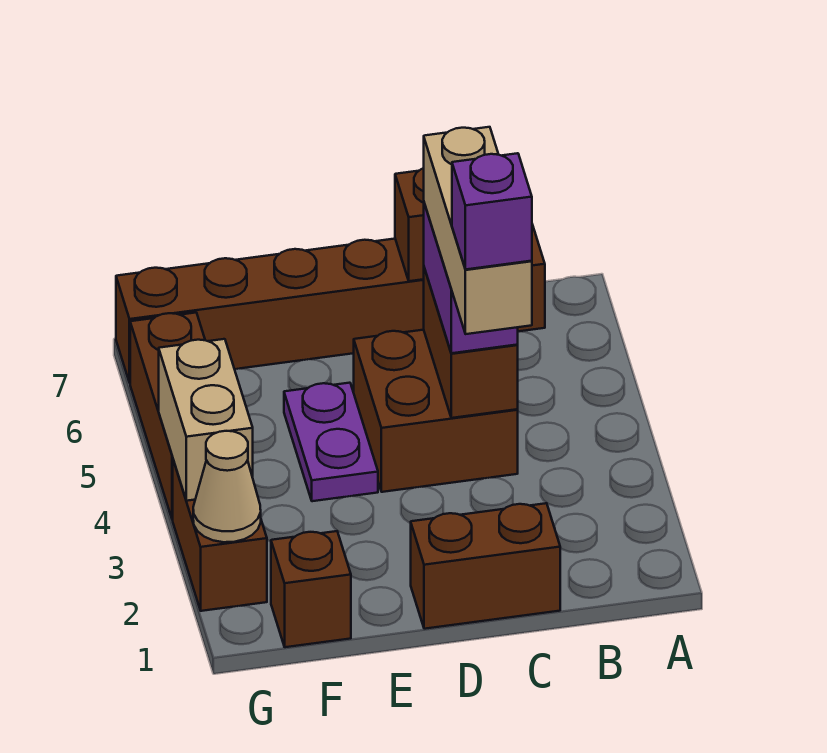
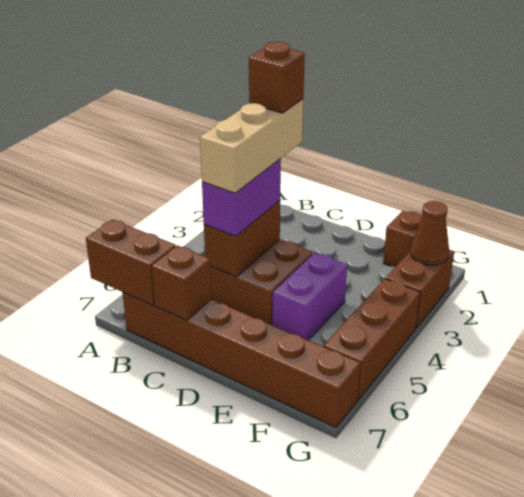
brown brick C1:D1 level 1 -> brown brick A7:B7 level 2
purple brick C3 level 5 -> brown brick C3 level 5
purple plate E4:E5 level 1 -> purple brick E4:E5 level 1
tan cone G2 level 2 -> brown cone G2 level 2
tan brick G3:G4 level 2 -> none

